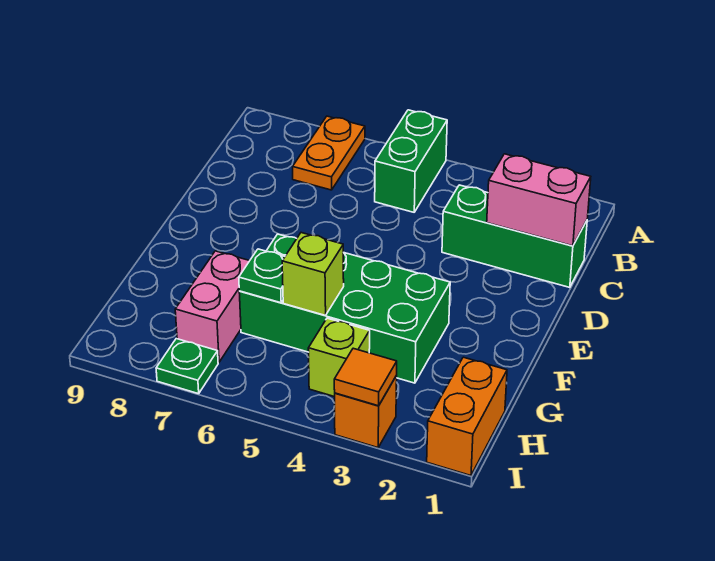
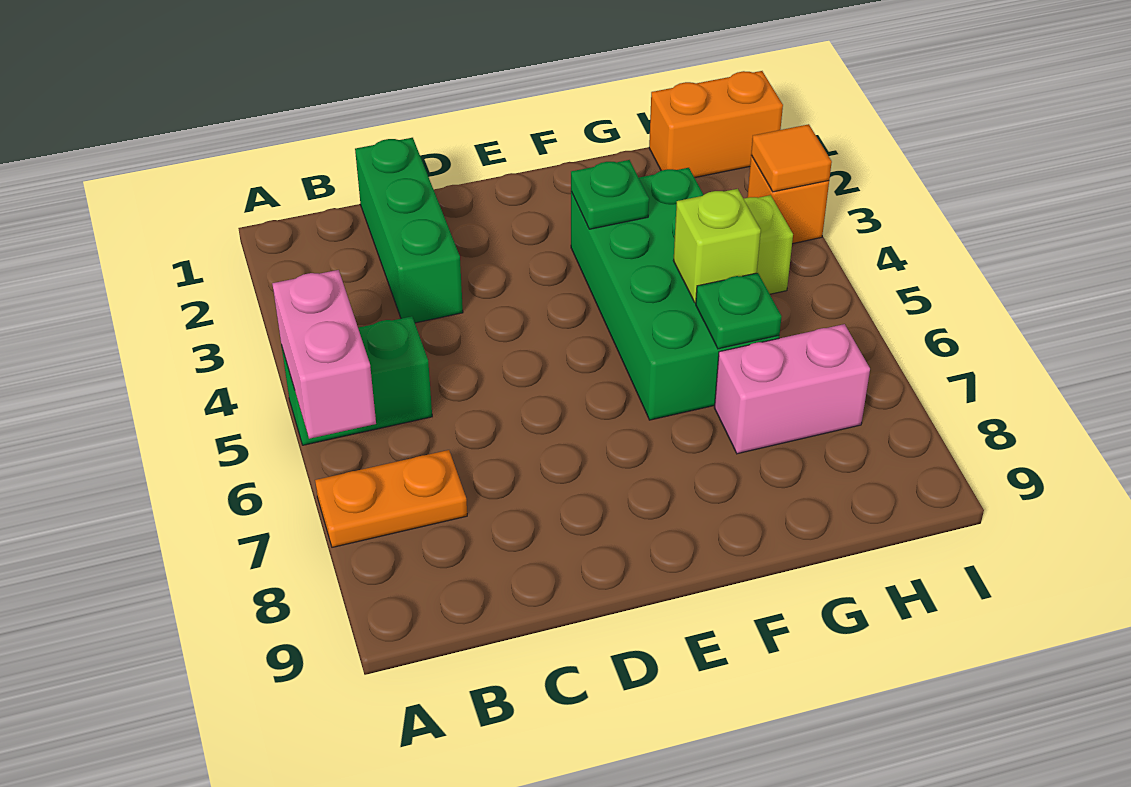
pink brick C1:C2 level 2 -> pink brick A5:A6 level 2
green plate I7 level 1 -> green plate F3 level 2

